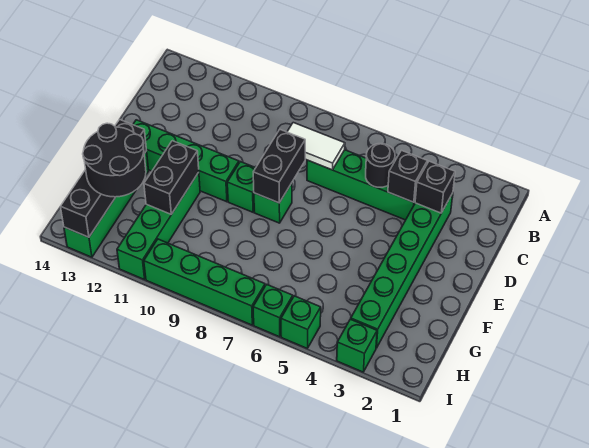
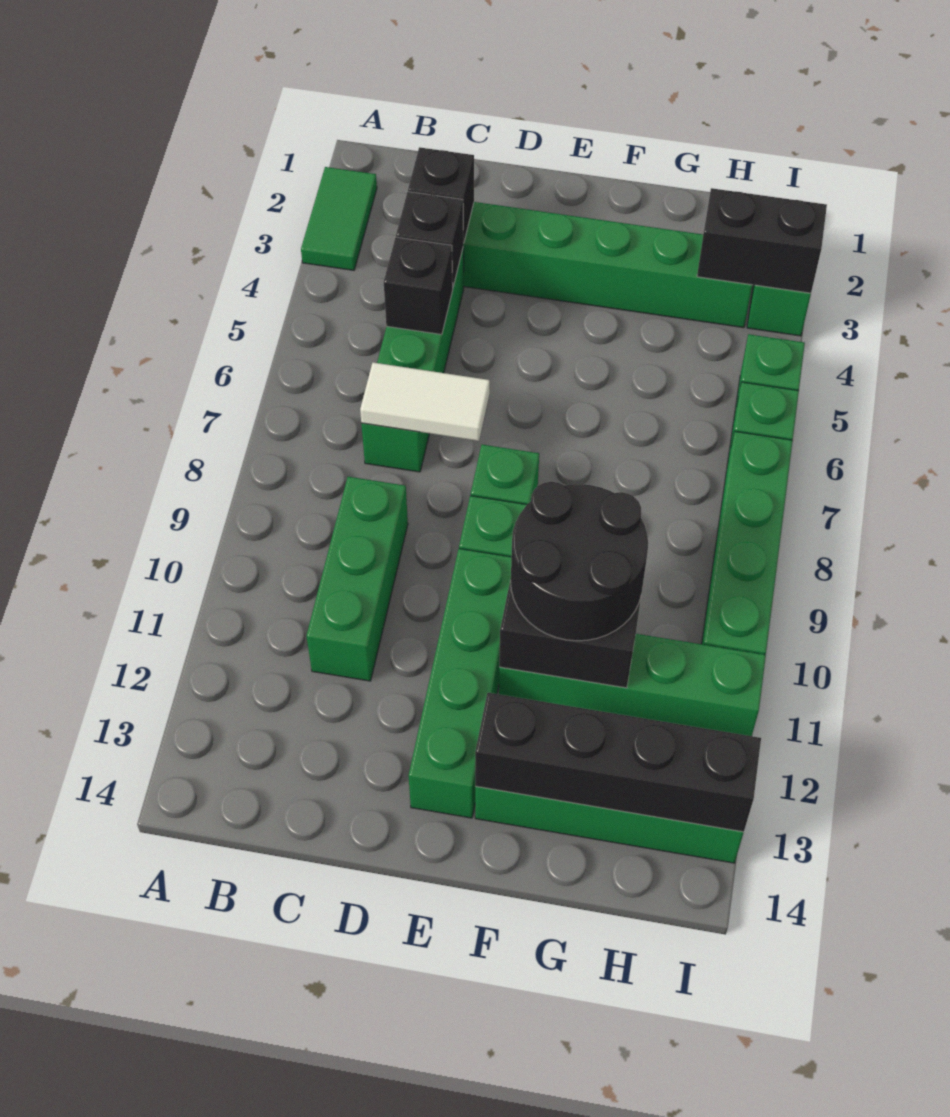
none -> green tile A2:A3 level 1
black round brick C5 level 2 -> black brick C5 level 2
white tile C7:C8 level 2 -> white tile C7:D7 level 2
none -> green brick C9:C11 level 1
black brick D8:E8 level 2 -> black brick H3:I3 level 2
black round brick G12:H13 level 3 -> black round brick F10:G11 level 3

